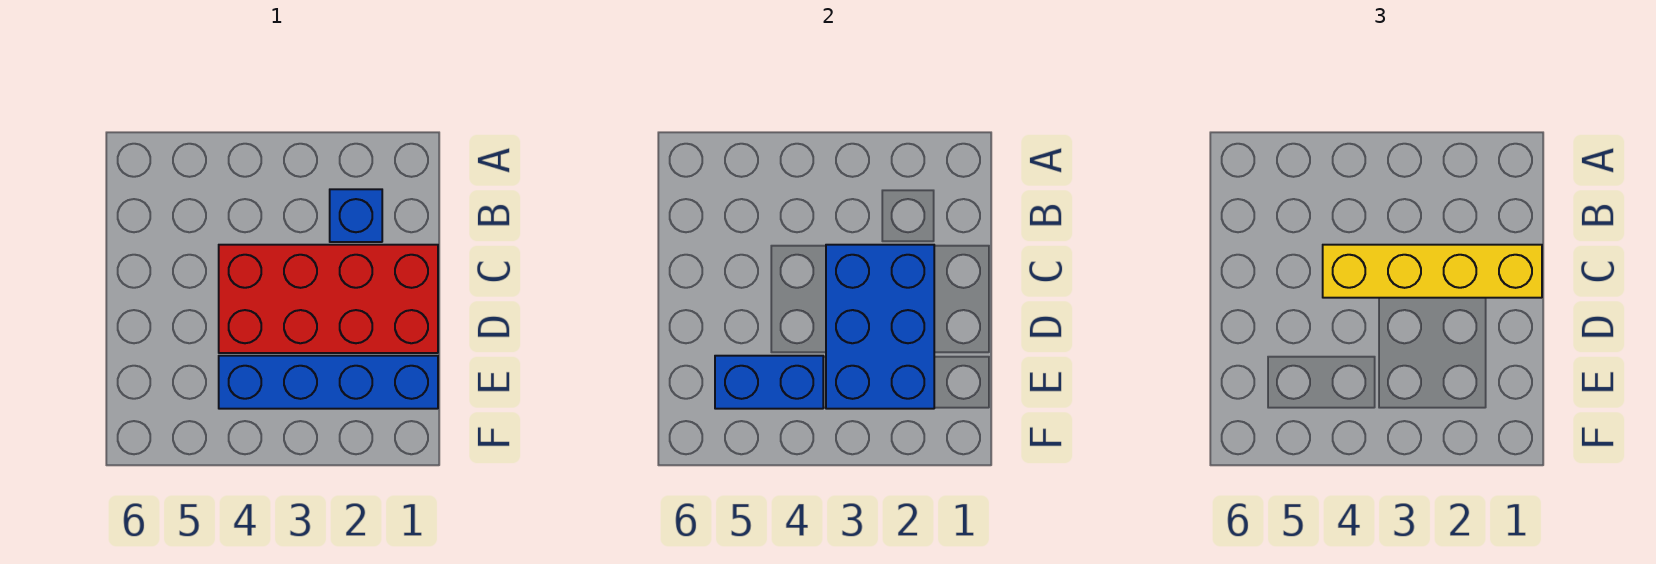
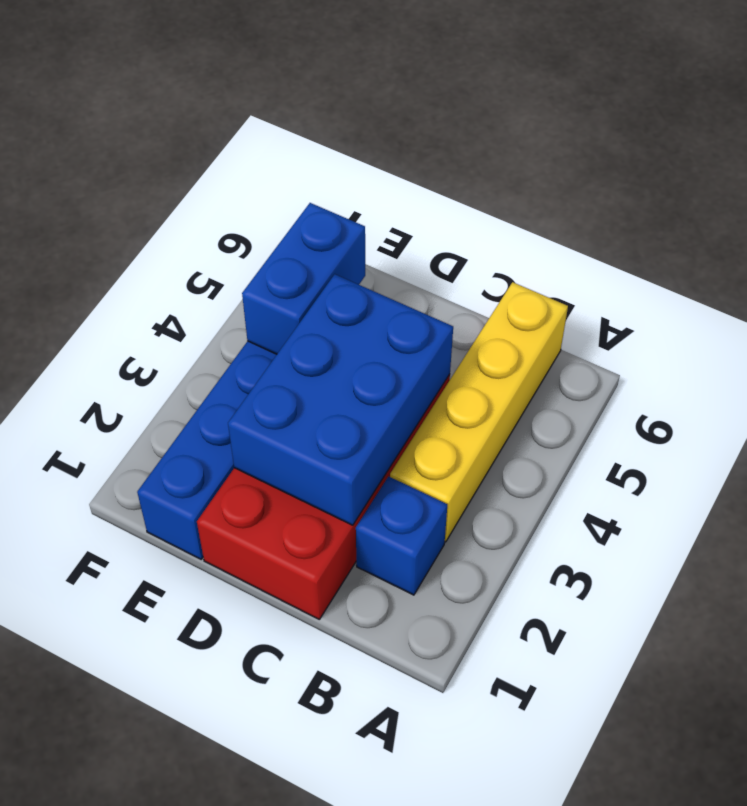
yellow brick C1:C4 level 3 -> yellow brick B3:B6 level 1
blue brick C2:E3 level 2 -> blue brick C2:D4 level 2

